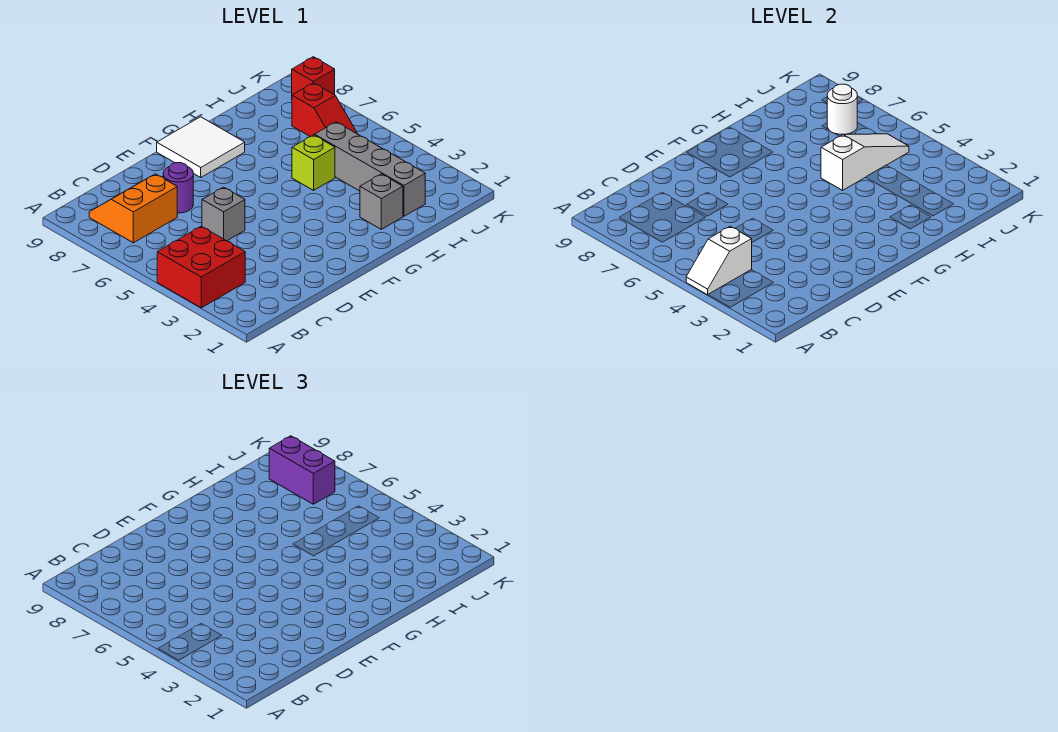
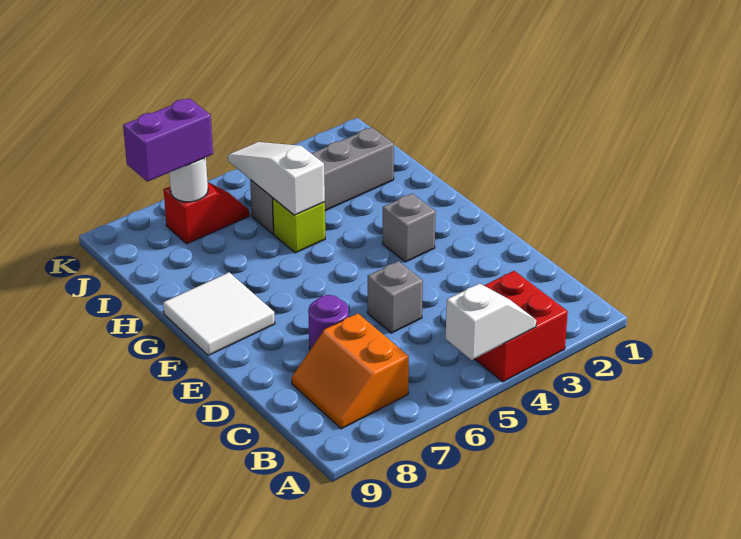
white slope A4:B4 level 2 top B -> white slope A4:A5 level 2 top 5
grey brick H2 level 1 -> grey brick F3 level 1
red brick K8 level 1 -> none

